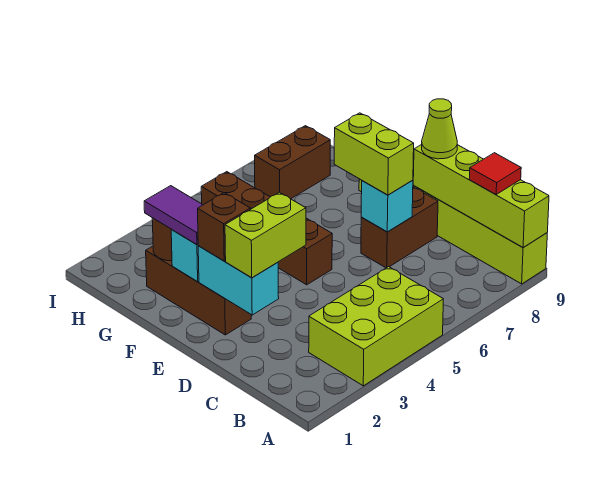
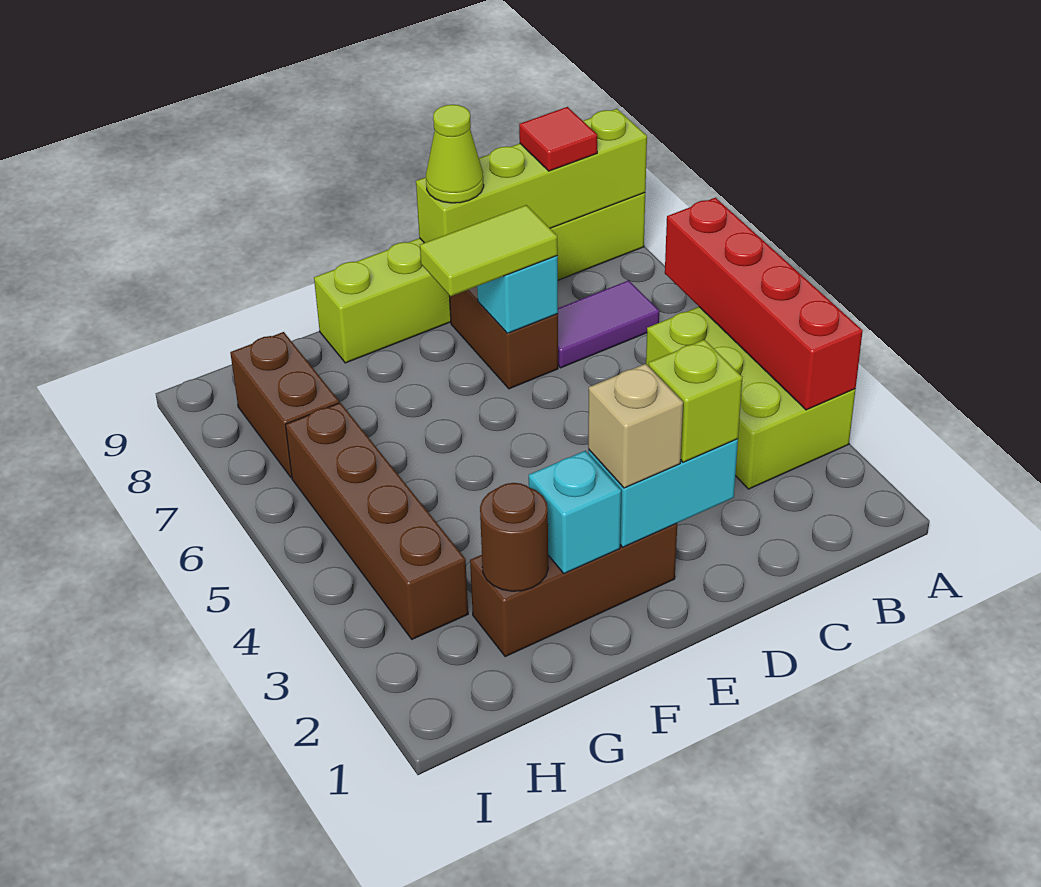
none -> red brick A3:A6 level 2
lime brick D2:D3 level 3 -> lime brick D2 level 3
lime brick D7:E7 level 3 -> lime tile D7:E7 level 3
brown brick E2 level 3 -> tan brick E2 level 3
brown brick E5:H5 level 1 -> brown brick H3:H6 level 1
purple tile F2:G2 level 3 -> purple tile B7:C7 level 1

